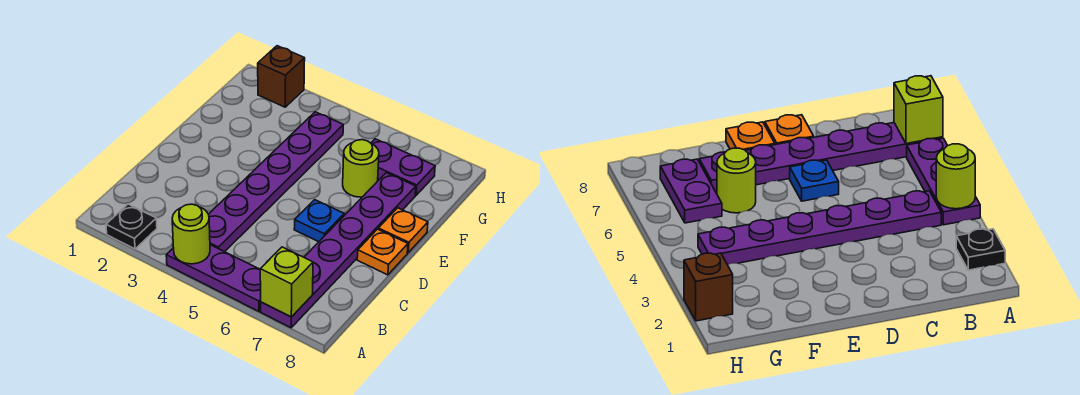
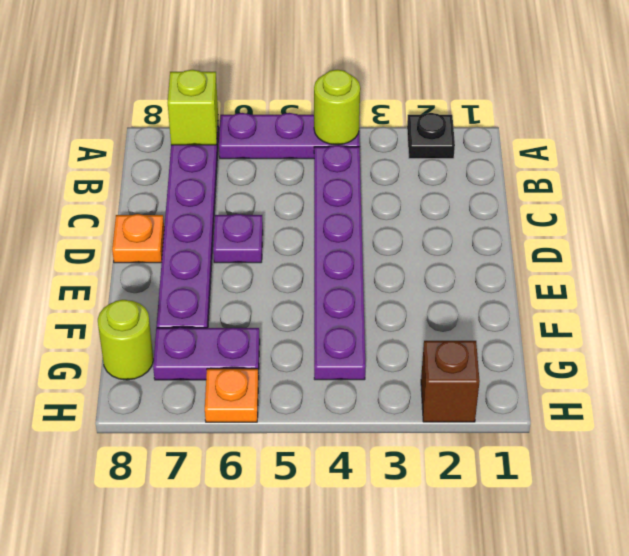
blue plate D6 level 1 -> purple plate D6 level 1
orange plate E8 level 1 -> orange plate H6 level 1
lime round brick F6 level 1 -> lime round brick G8 level 1

